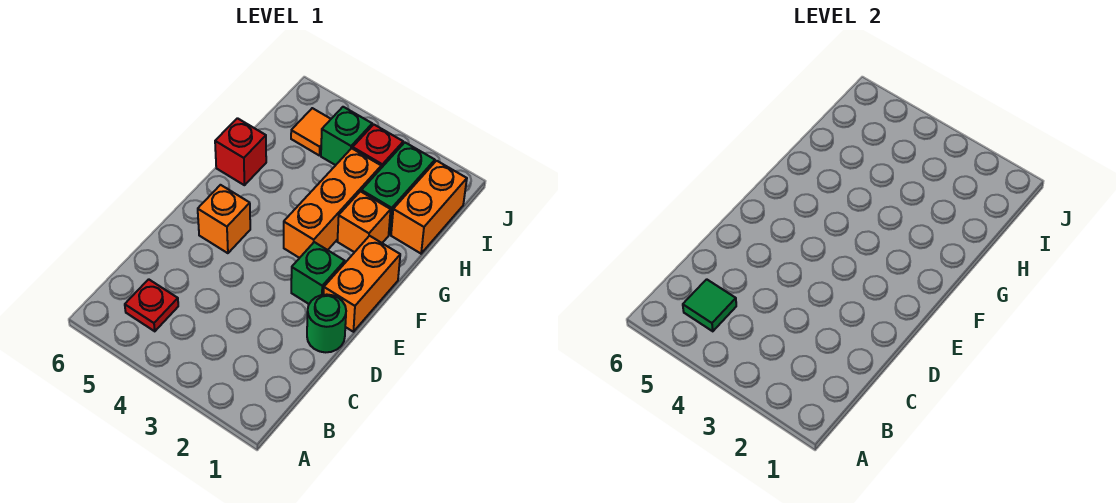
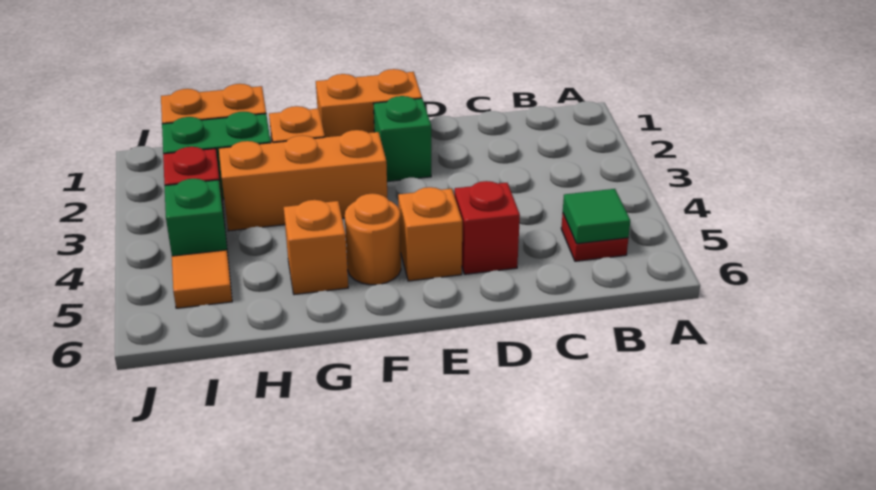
green round brick D1 level 1 -> none
none -> orange round brick F5 level 1
none -> orange brick G5 level 1
red brick G6 level 1 -> red brick D5 level 1

